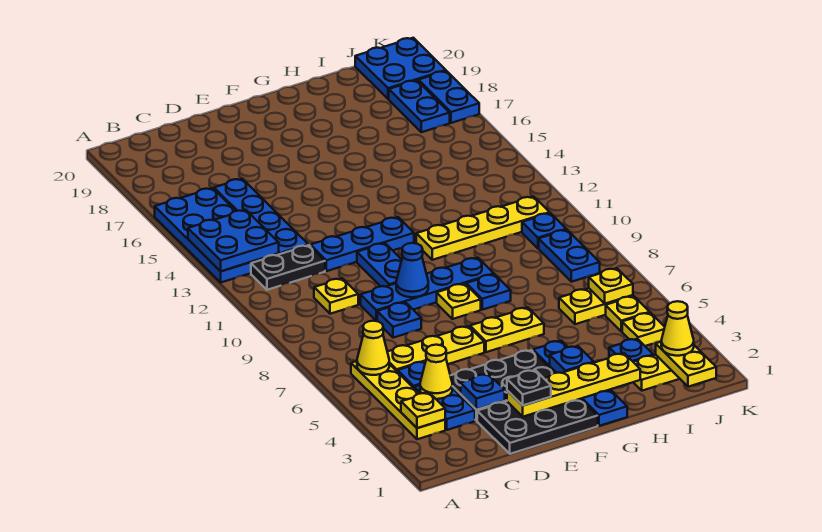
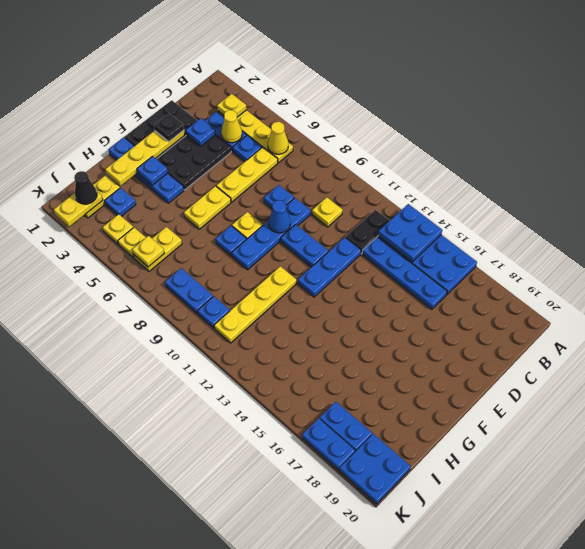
yellow plate J1:J2 level 2 -> yellow plate J2:K2 level 2
yellow cone J2 level 3 -> black cone J2 level 3

